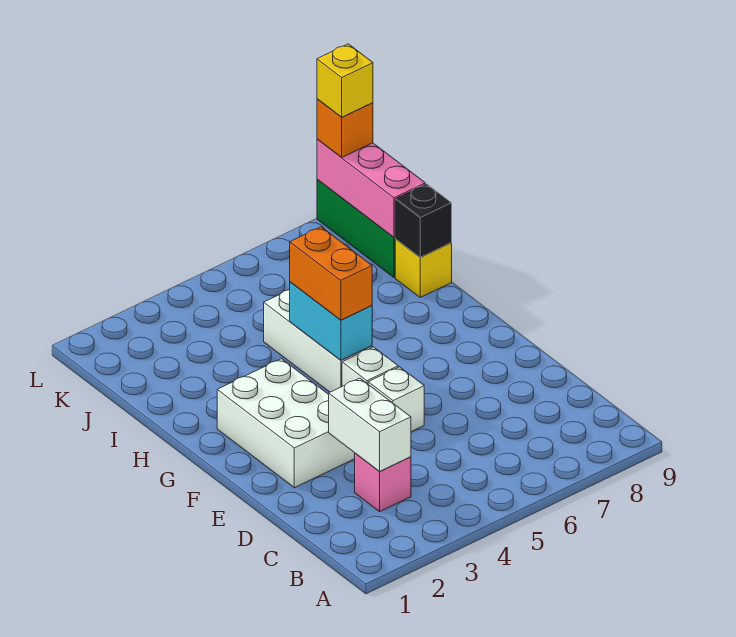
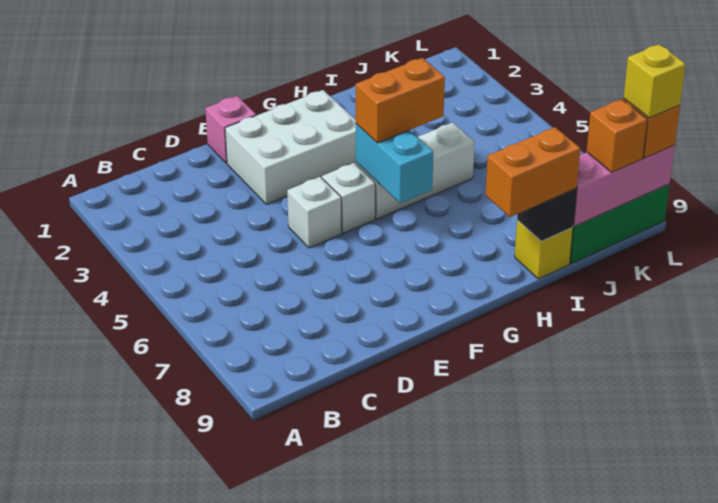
pink brick C3 level 1 -> pink brick E1 level 1
white brick C3:D3 level 2 -> none
cyan brick G5:H5 level 2 -> cyan brick G5:G6 level 2
none -> orange brick H9:I9 level 3
none -> orange brick K9 level 3

